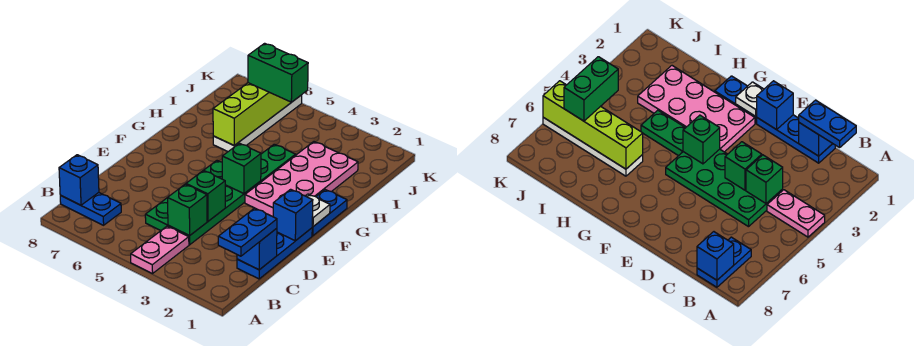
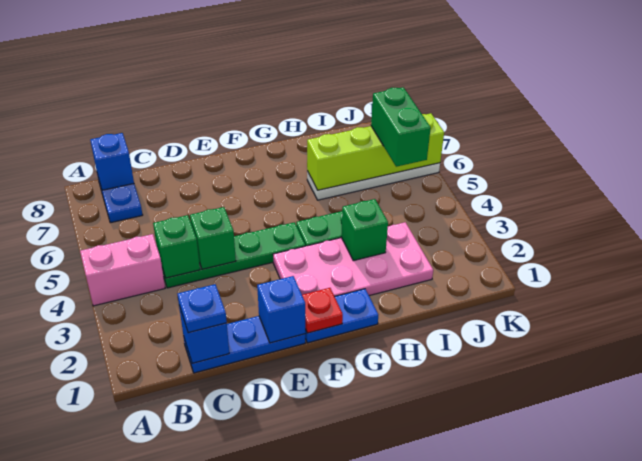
pink plate A4:B4 level 1 -> pink brick A4:B4 level 1
blue plate B1:C1 level 3 -> blue plate C1 level 3
green plate C4:F5 level 1 -> green plate C4:F4 level 1
white plate F1 level 2 -> red plate F1 level 2
green brick F4 level 2 -> green brick H3 level 2

